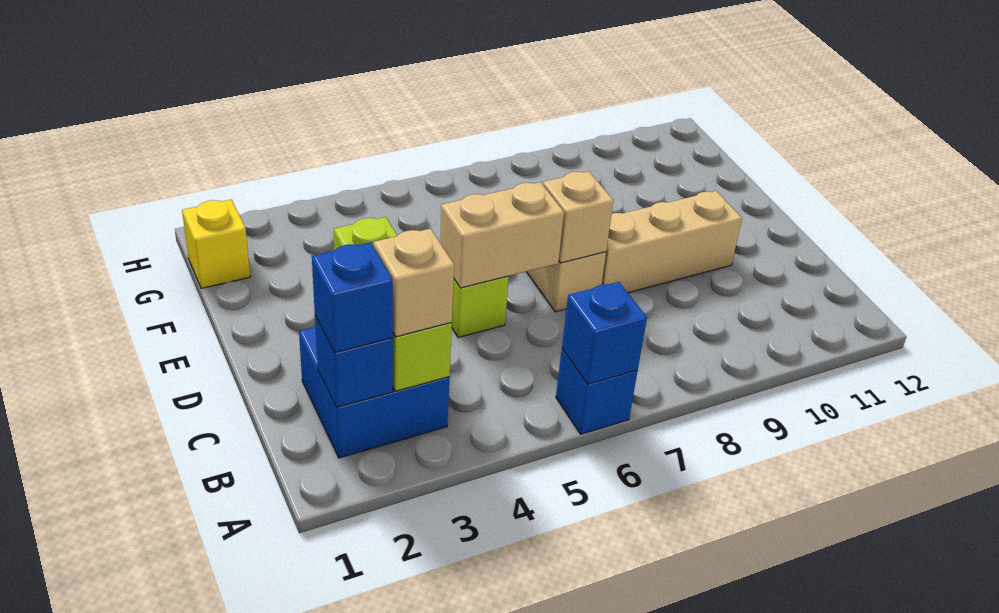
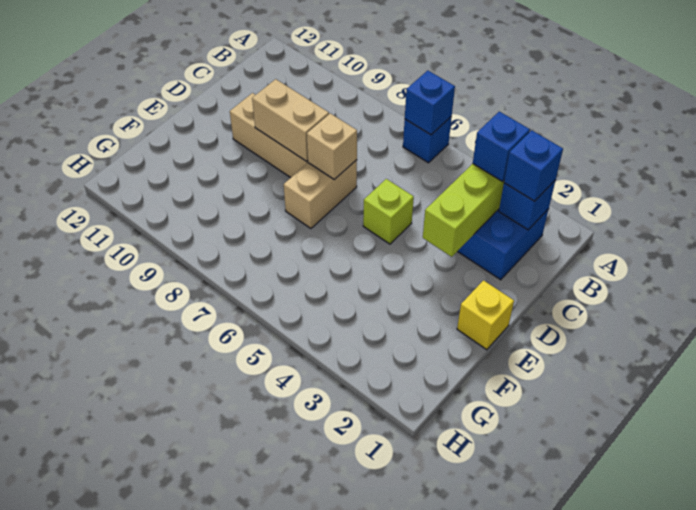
tan brick B3 level 3 -> blue brick B3 level 3
tan brick D5:D6 level 2 -> tan brick D8:D9 level 2
yellow brick G1 level 1 -> yellow brick E1 level 1

